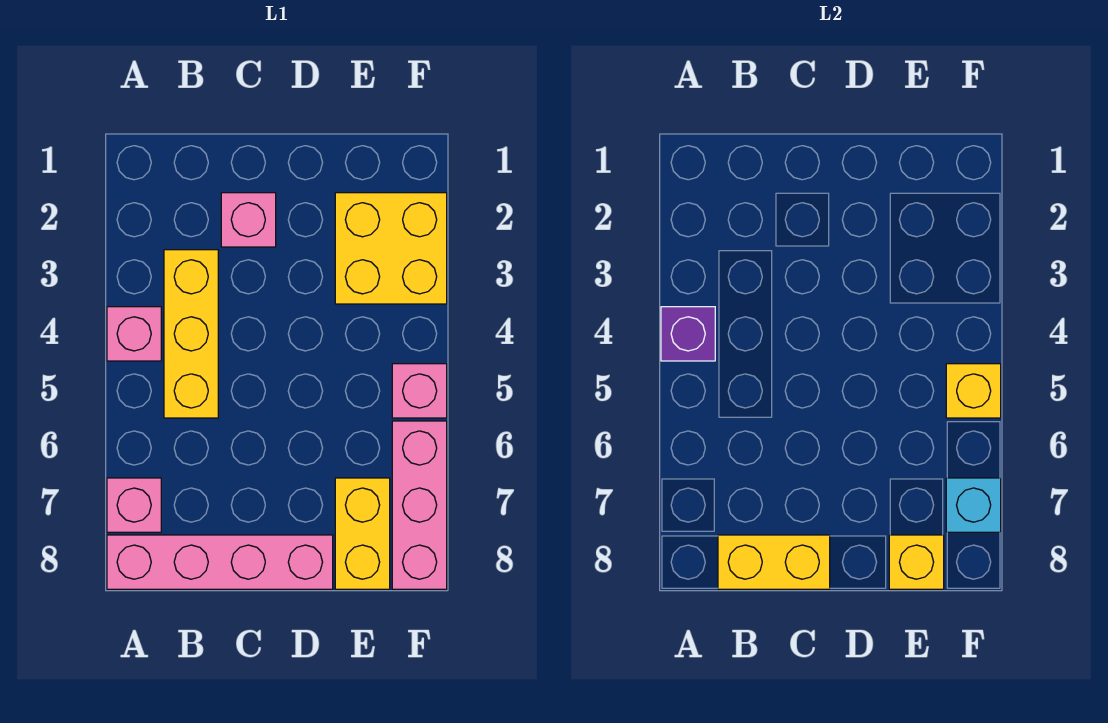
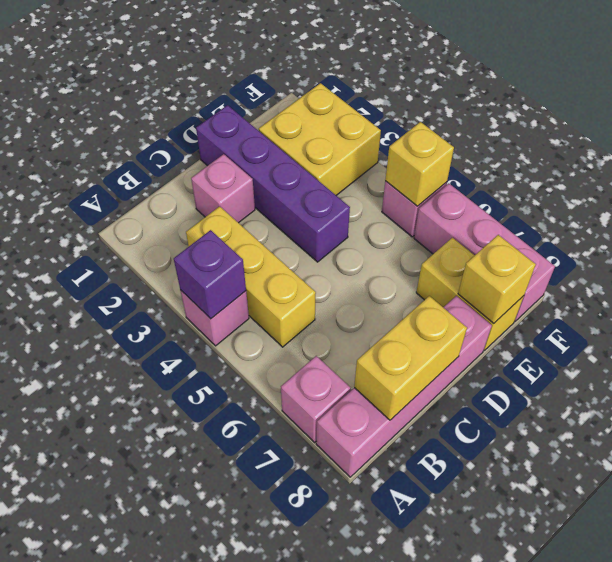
none -> purple brick D1:D4 level 1
cyan brick F7 level 2 -> none

